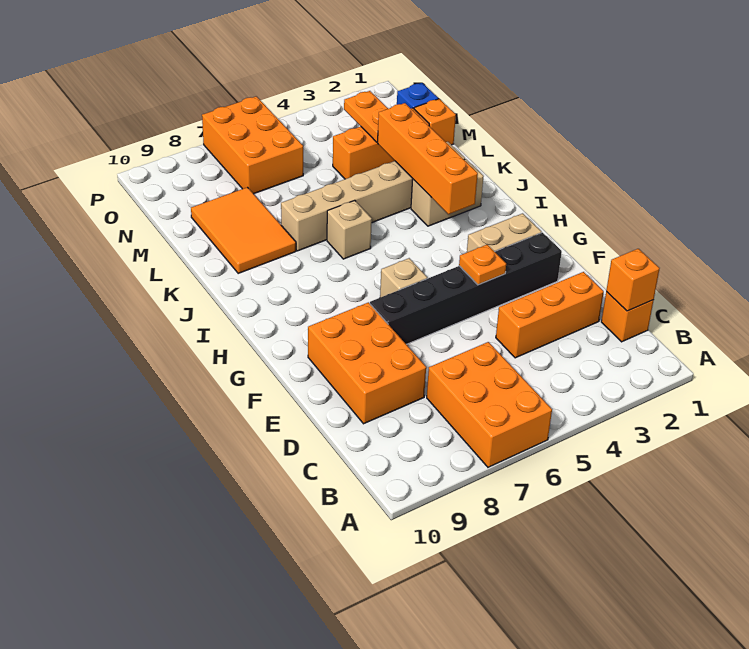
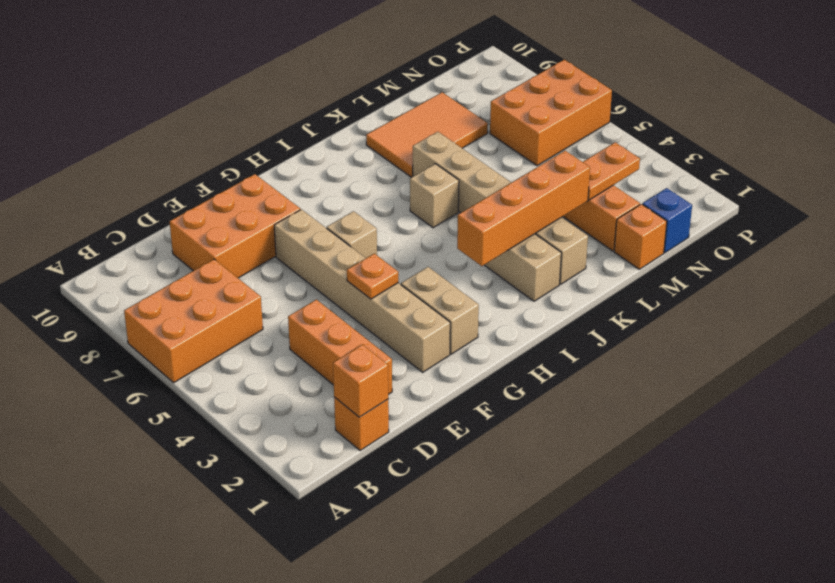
black brick F2:F7 level 1 -> tan brick F2:F7 level 1

